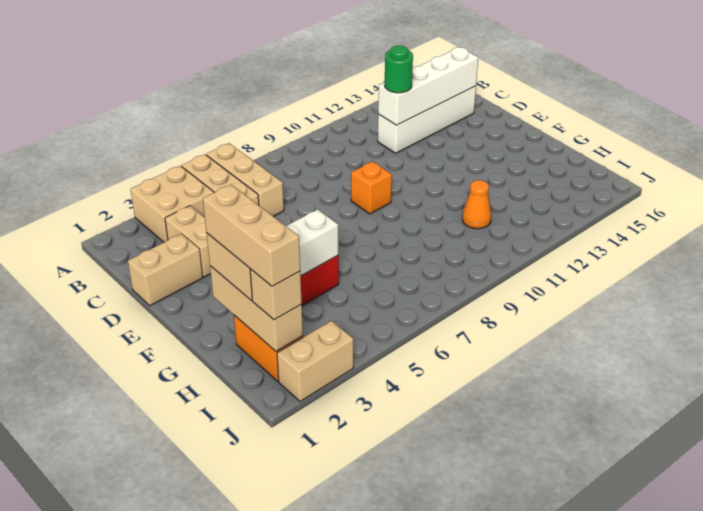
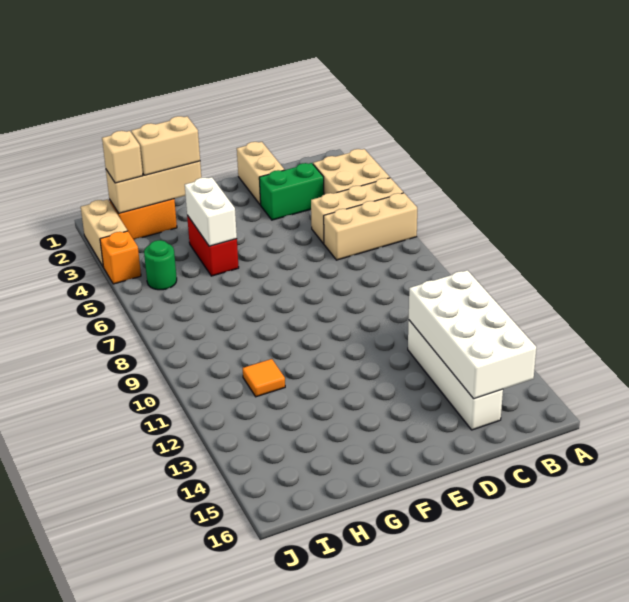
tan brick C3:D3 level 1 -> green brick C3:D3 level 1
white brick C12:C15 level 2 -> white brick B12:C15 level 2
green round brick C12 level 3 -> green round brick I5 level 1
orange brick E9 level 1 -> orange brick J4 level 1
tan brick G2:I2 level 4 -> none
orange cone H11 level 1 -> orange tile H11 level 1

